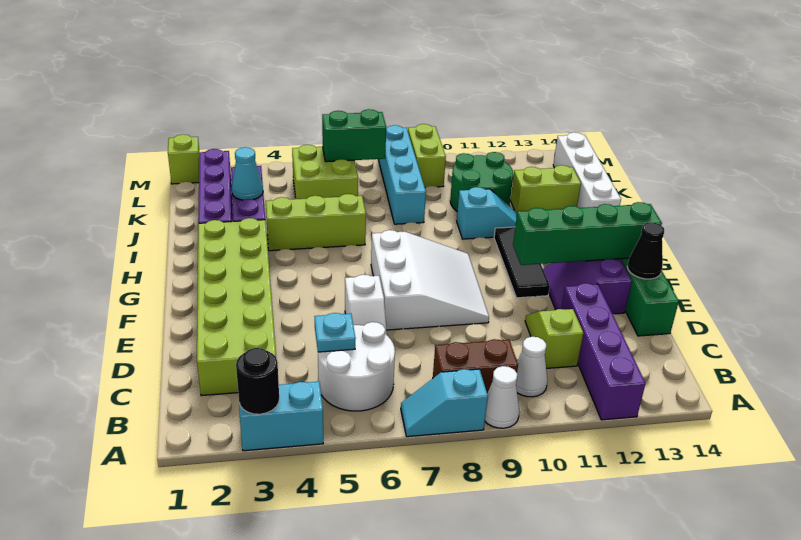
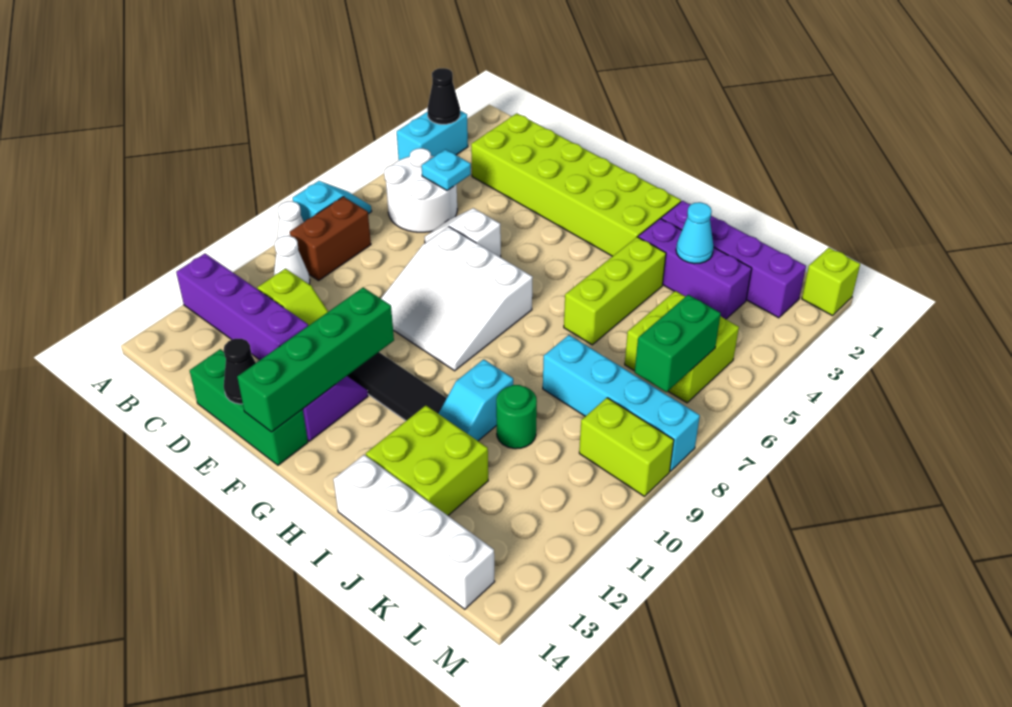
black round brick A3 level 2 -> black cone A3 level 2
green round brick J10:K11 level 1 -> green round brick J10 level 1
lime brick J12:J13 level 1 -> lime brick I12:J13 level 1

